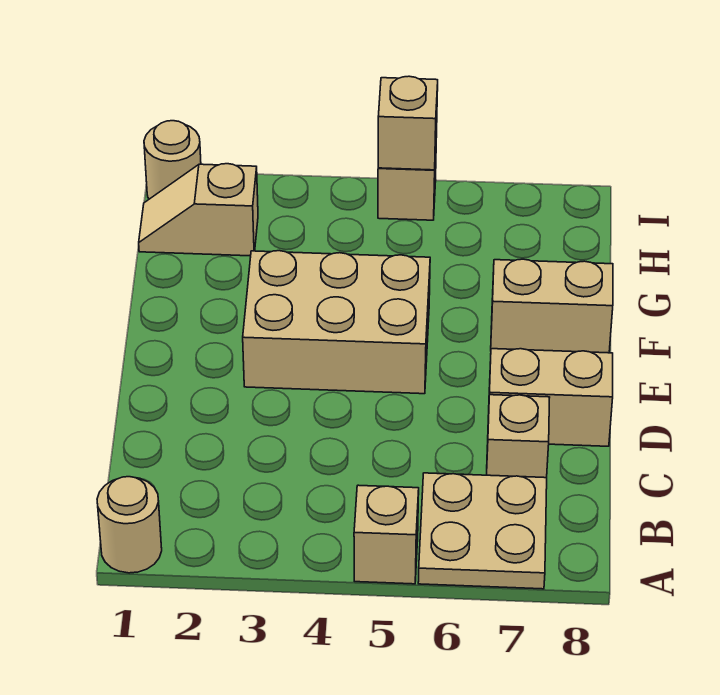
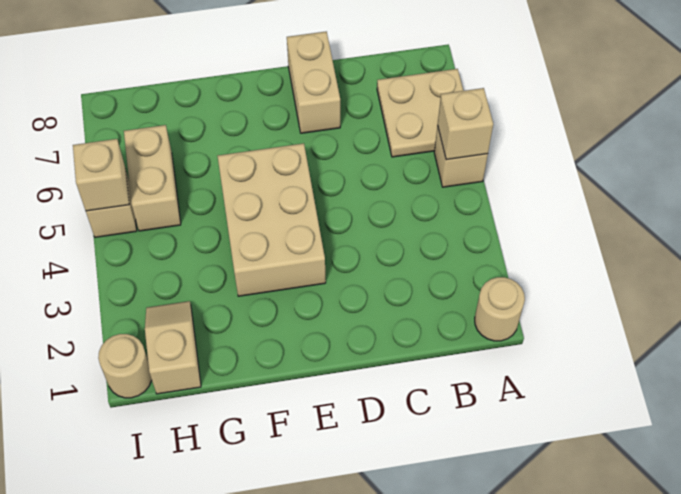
tan brick C7 level 1 -> tan brick A5 level 2
tan brick F7:F8 level 1 -> tan brick H5:H6 level 1
tan slope H1:H2 level 1 top 2 -> tan slope H1:H2 level 1 top 1

